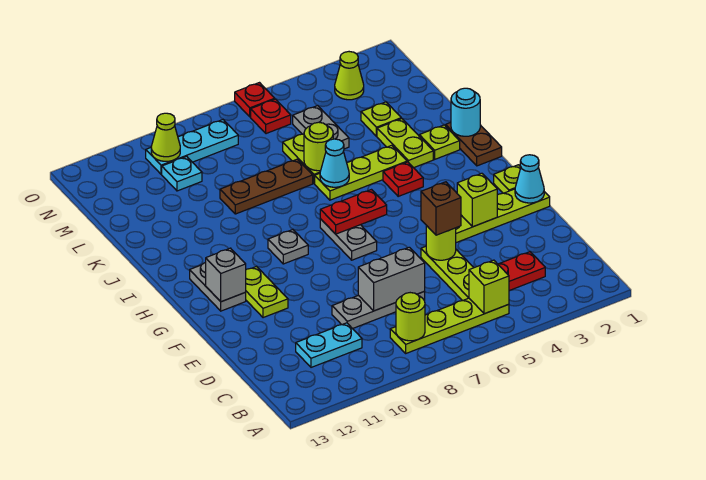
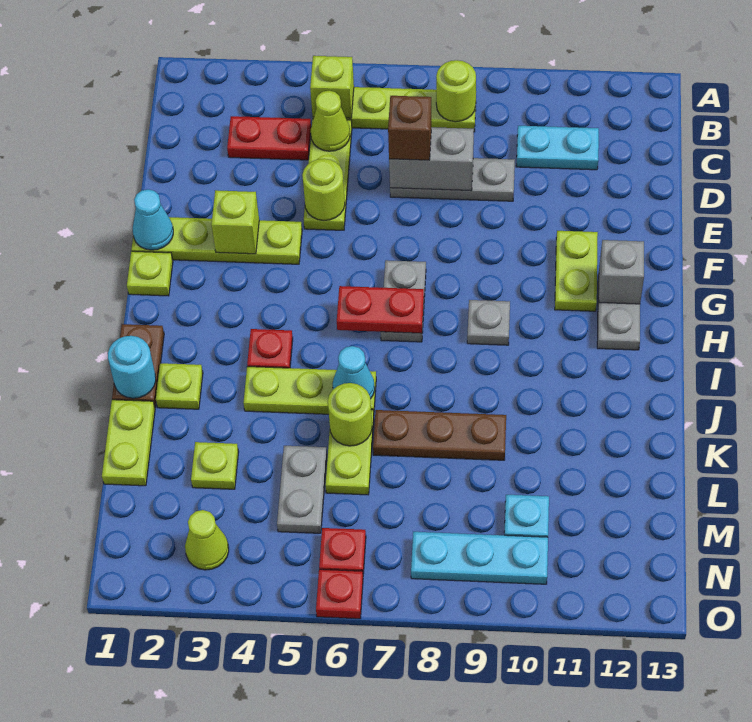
brown brick E5 level 3 -> brown brick D7 level 3
lime plate J3:K3 level 1 -> lime plate K1:L1 level 1
lime cone N10 level 2 -> lime cone C5 level 2

